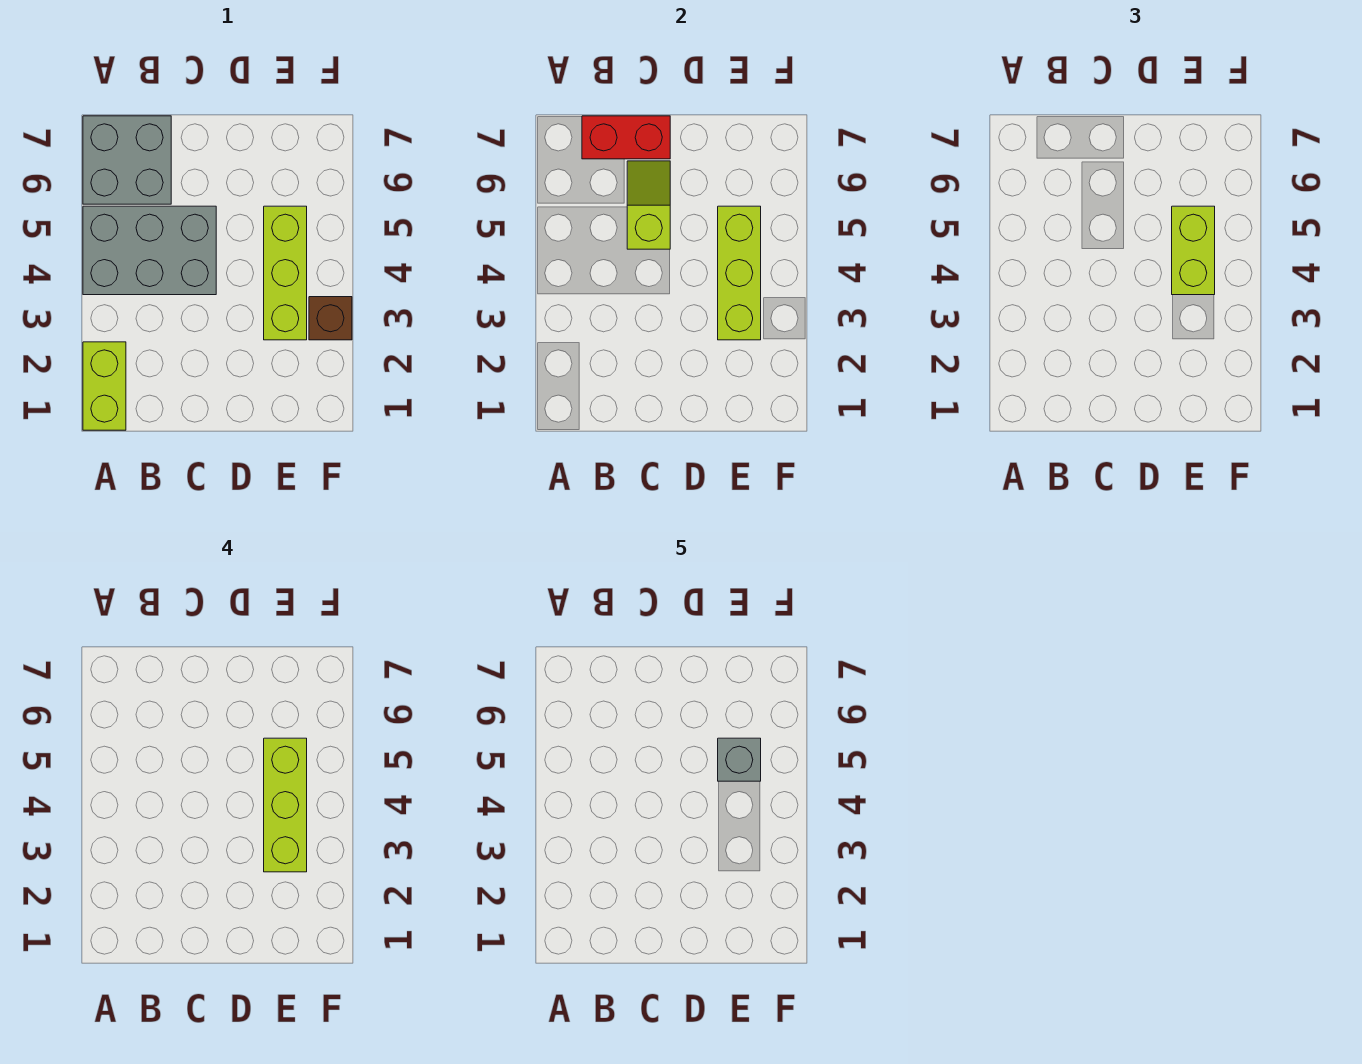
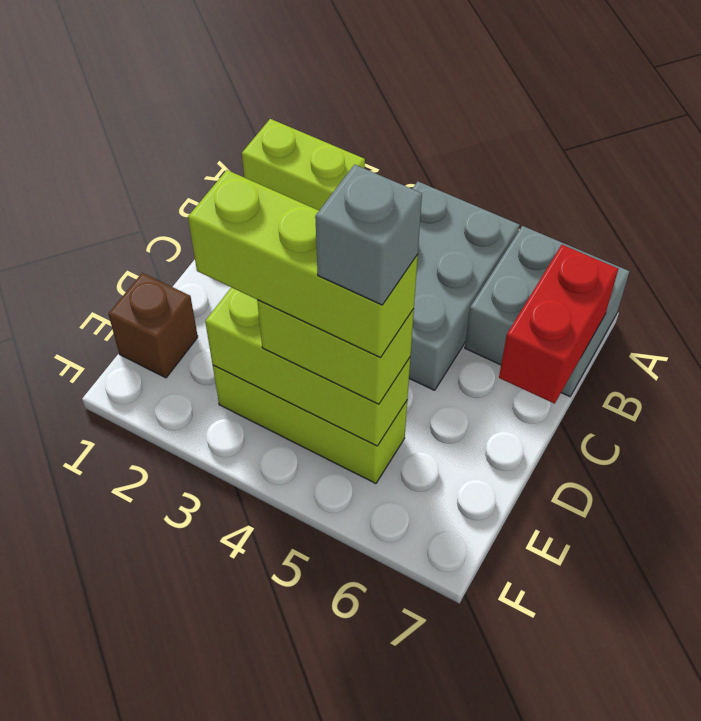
lime slope C5:C6 level 2 top 5 -> none
brown brick F3 level 1 -> brown brick E1 level 1

